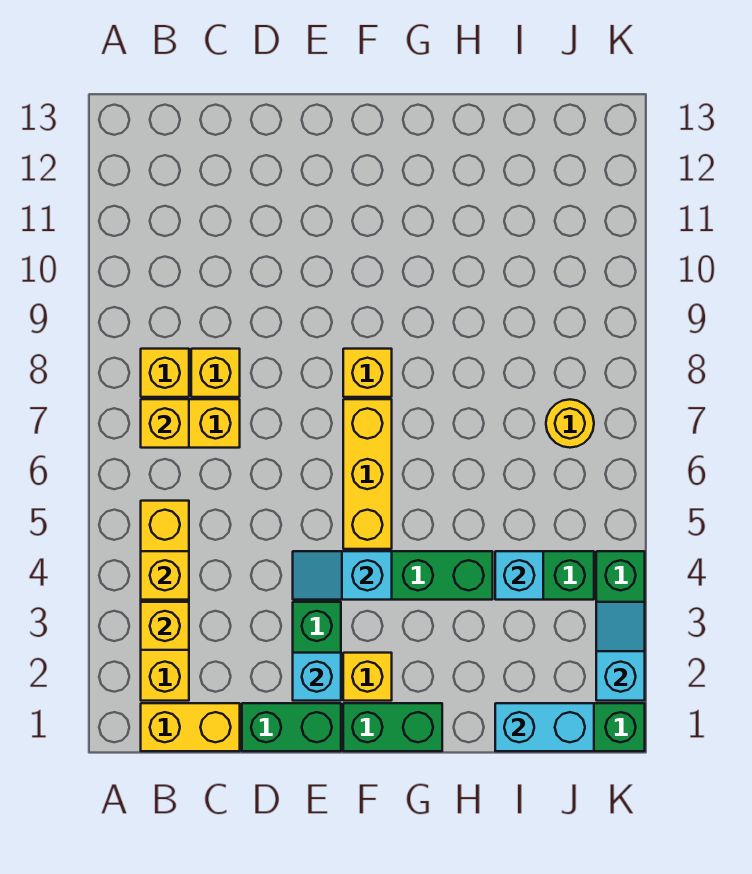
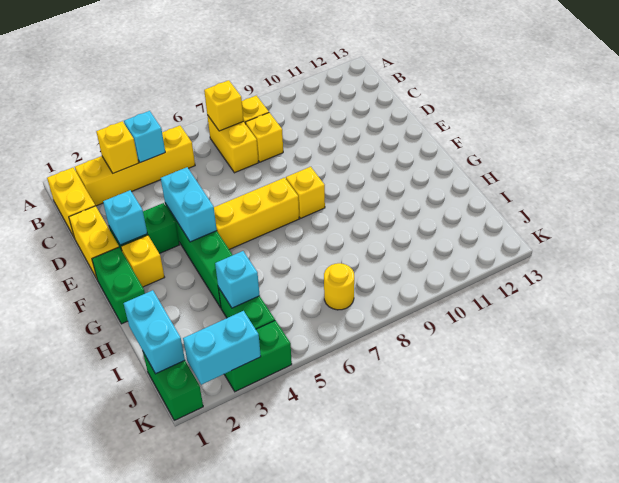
yellow brick B4 level 2 -> cyan brick B4 level 2
green brick D1:E1 level 1 -> yellow brick D1:E1 level 1
cyan slope E4:F4 level 2 top F -> cyan brick E4:F4 level 2
cyan slope K2:K3 level 2 top 2 -> cyan brick K2:K3 level 2

